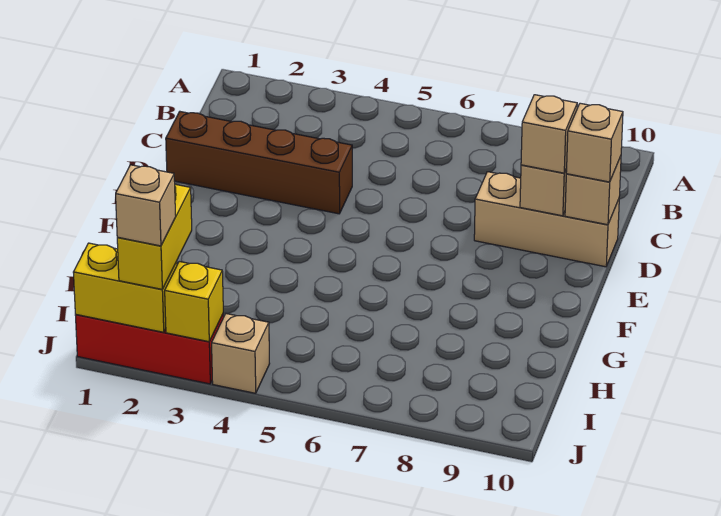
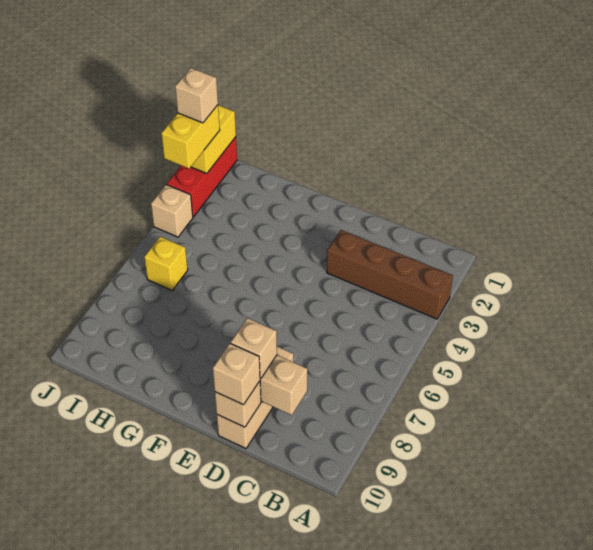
brown brick D1:D4 level 1 -> brown brick A3:D3 level 1
yellow brick I2:J2 level 3 -> yellow brick J2:J3 level 3
yellow brick J3 level 2 -> yellow brick I6 level 1

